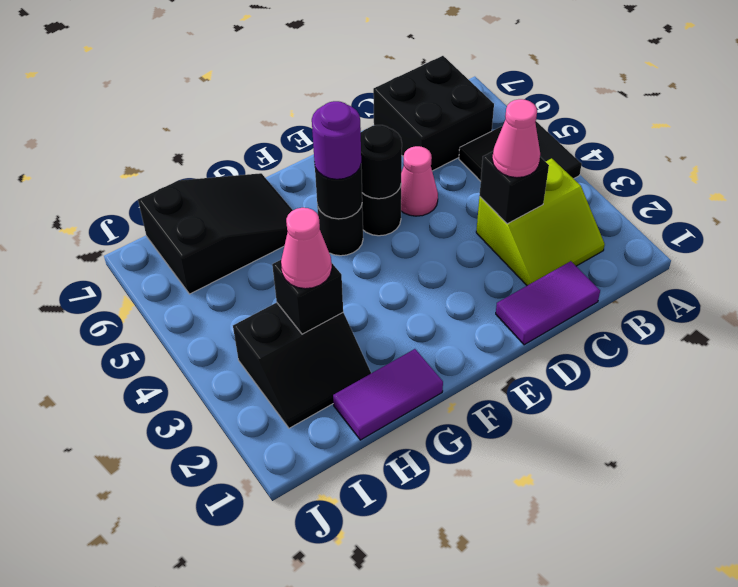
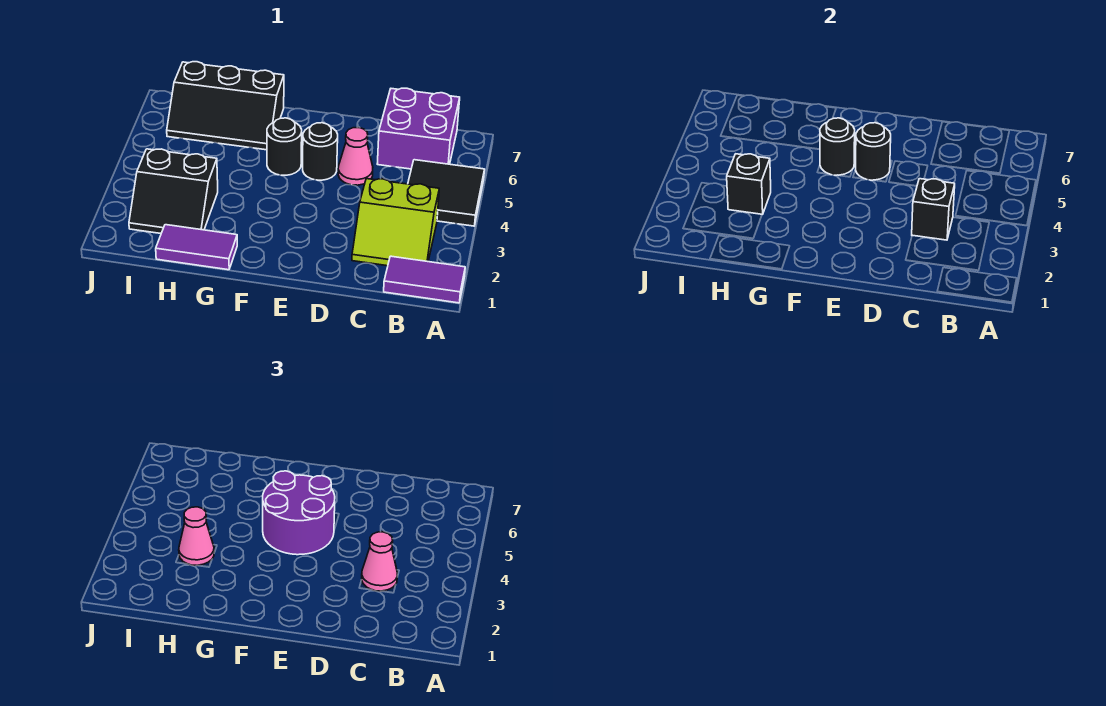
black brick B6:C7 level 1 -> purple brick B6:C7 level 1
purple tile C1:D1 level 1 -> purple tile A1:B1 level 1
purple round brick F5 level 3 -> purple round brick E4:F5 level 3
black slope G6:I7 level 1 top I -> black slope G6:I7 level 1 top 7

